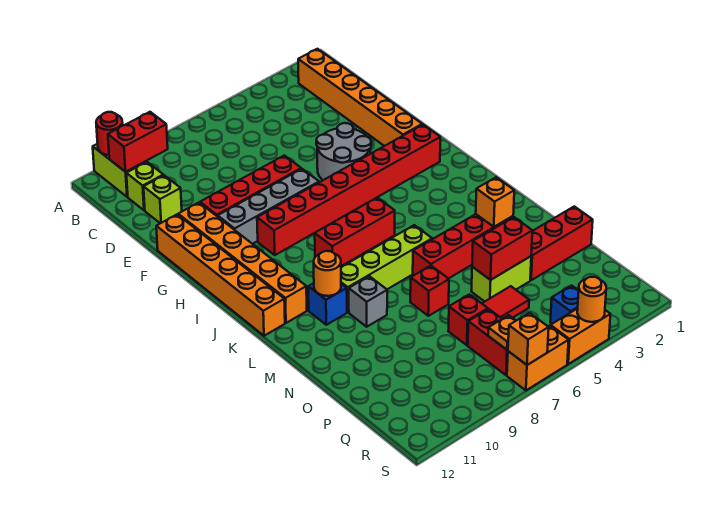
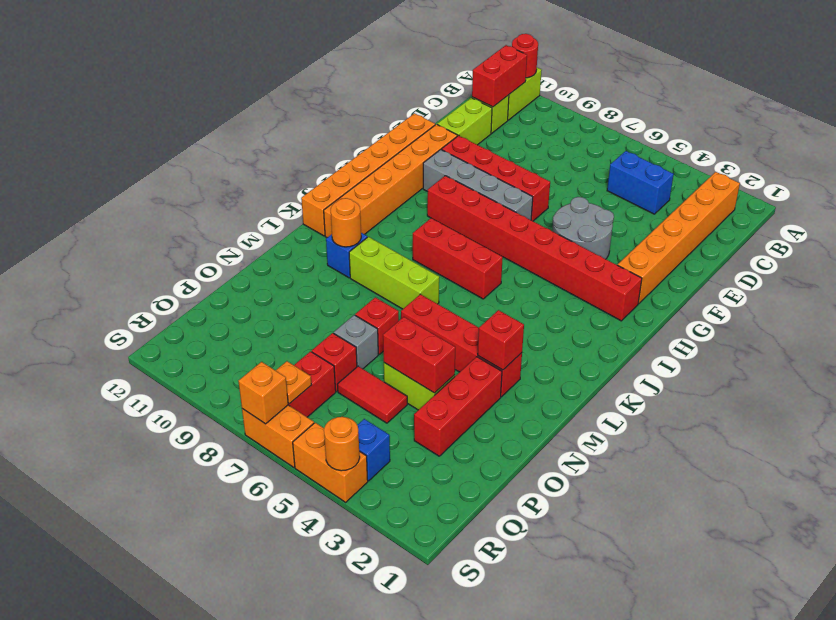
red brick B10:B11 level 2 -> red brick B11:C11 level 2
none -> blue brick C4:C5 level 1
lime brick D11 level 1 -> lime brick D11:E11 level 1
lime brick L6:L9 level 1 -> lime brick L7:L9 level 1
orange brick M3 level 2 -> red brick M3 level 2
grey brick M9 level 1 -> grey brick O7 level 1
red brick O1:O3 level 1 -> red brick N3:P3 level 1

